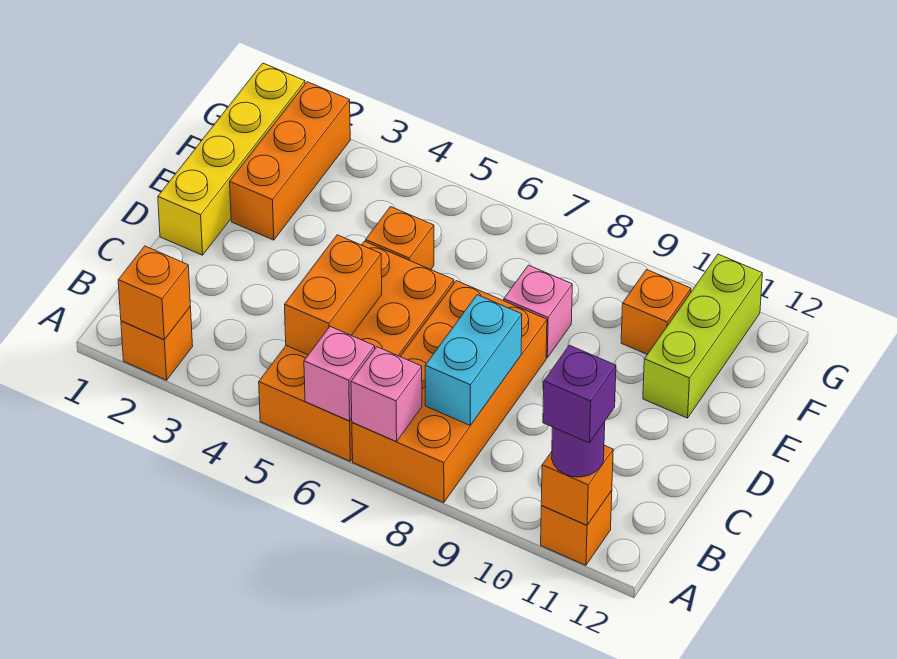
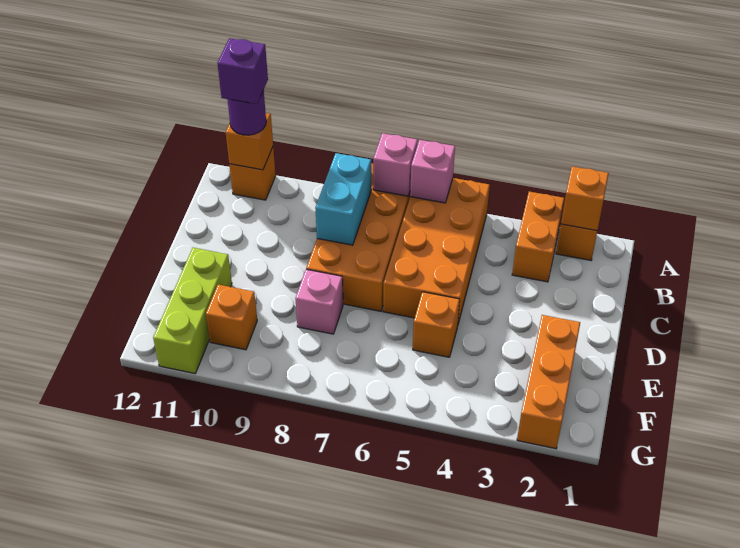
orange brick B5:C5 level 2 -> orange brick A3:B3 level 1
yellow brick D1:G1 level 1 -> none

